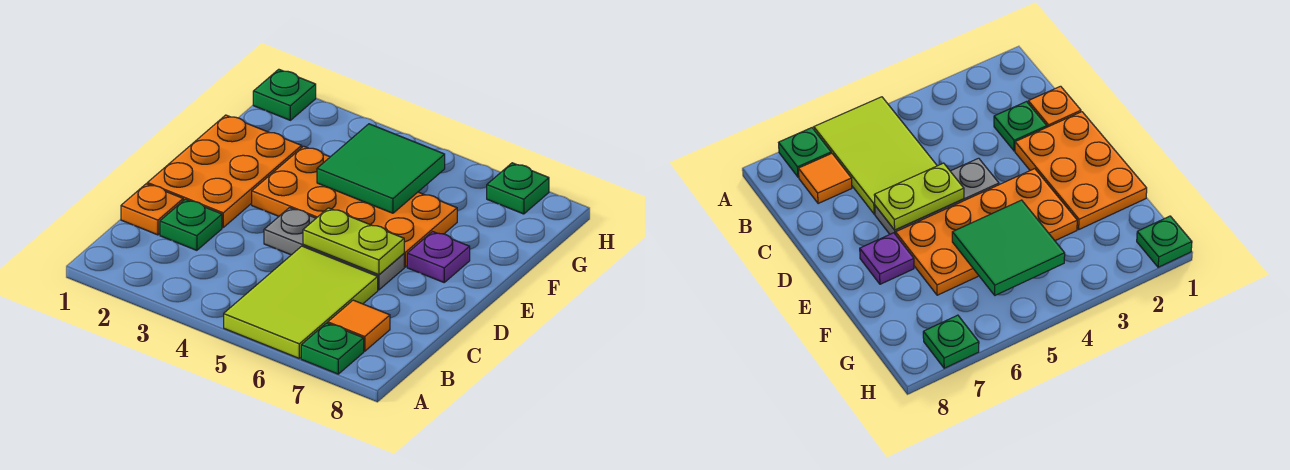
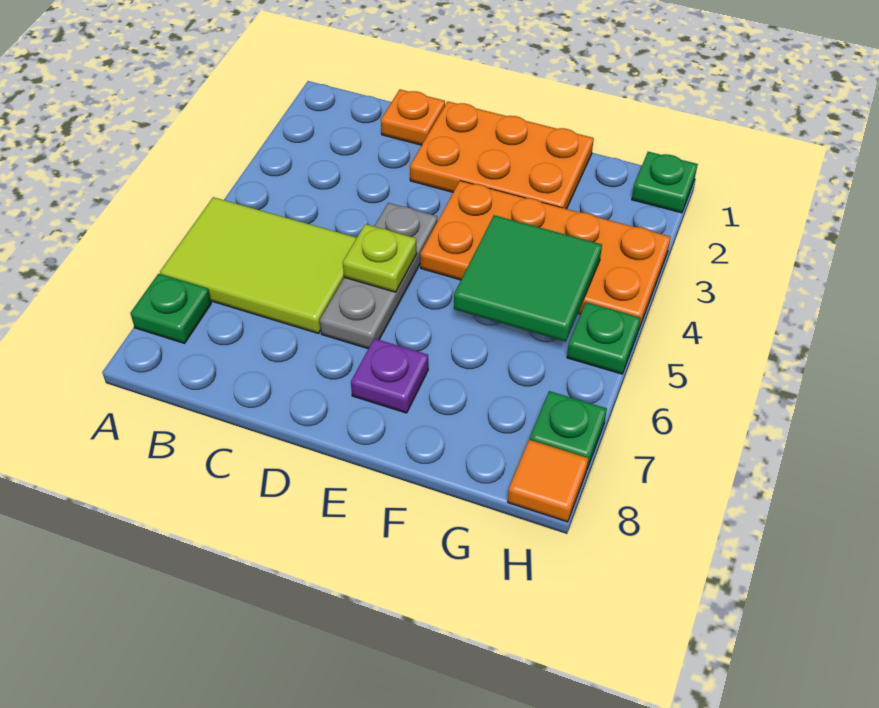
orange tile B7 level 1 -> orange tile H8 level 1
green plate C2 level 1 -> green plate H5 level 1
lime plate D5:D6 level 2 -> lime plate D5 level 2
orange plate E3:F6 level 1 -> orange plate E3:H4 level 1

